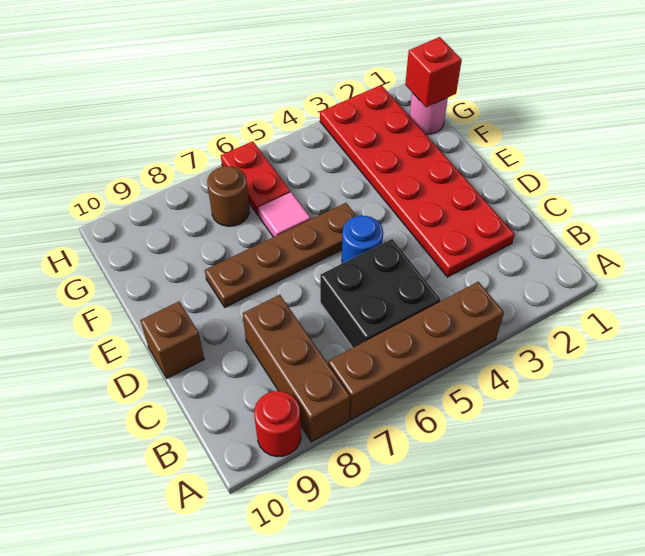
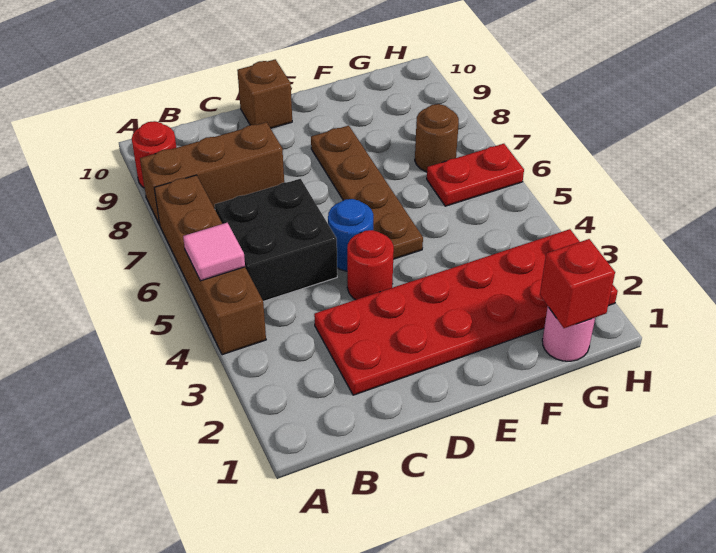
none -> red round brick D4 level 1
pink tile F6 level 1 -> pink tile A5 level 2

